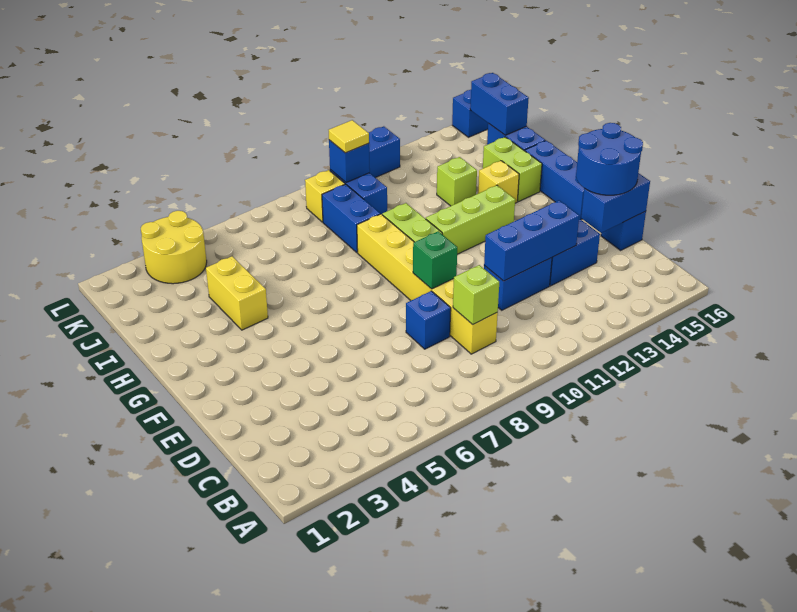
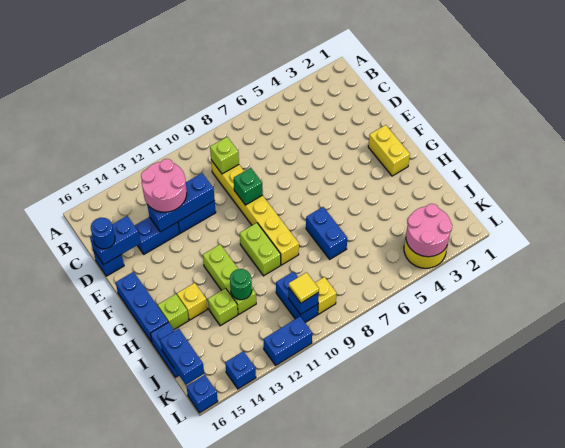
none -> pink round brick C12:D13 level 3
blue brick D8 level 1 -> blue brick L14 level 1
blue round brick D15:E16 level 3 -> blue round brick D16 level 3
lime brick G11:G13 level 1 -> lime brick G12:I12 level 1
yellow brick H4:I4 level 1 -> yellow brick F2:G2 level 1
lime brick H15:I15 level 1 -> lime brick H15 level 1
blue brick I9:J9 level 1 -> blue brick H7:I7 level 1
none -> green round brick I12 level 2
none -> pink round brick K3:L4 level 2

